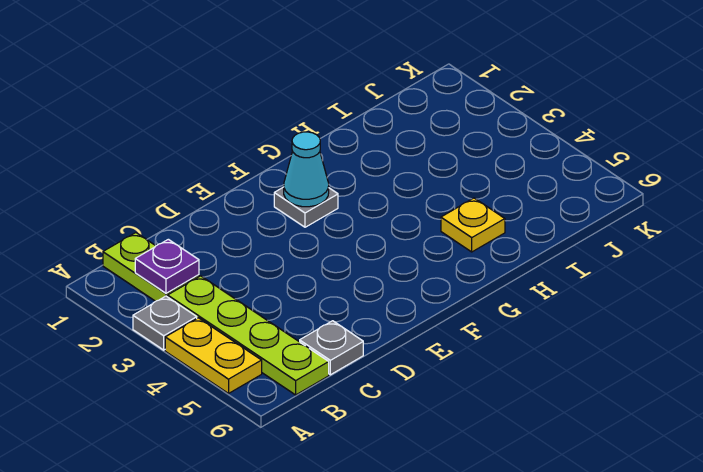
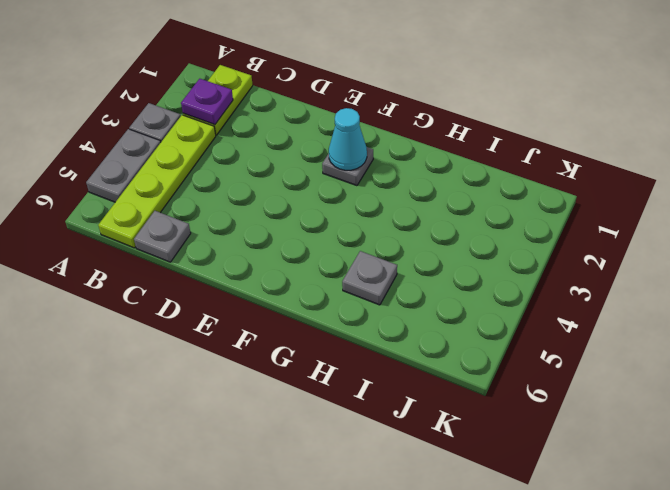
yellow plate A4:A5 level 1 -> grey plate A4:A5 level 1
yellow plate H5 level 1 -> grey plate H5 level 1

